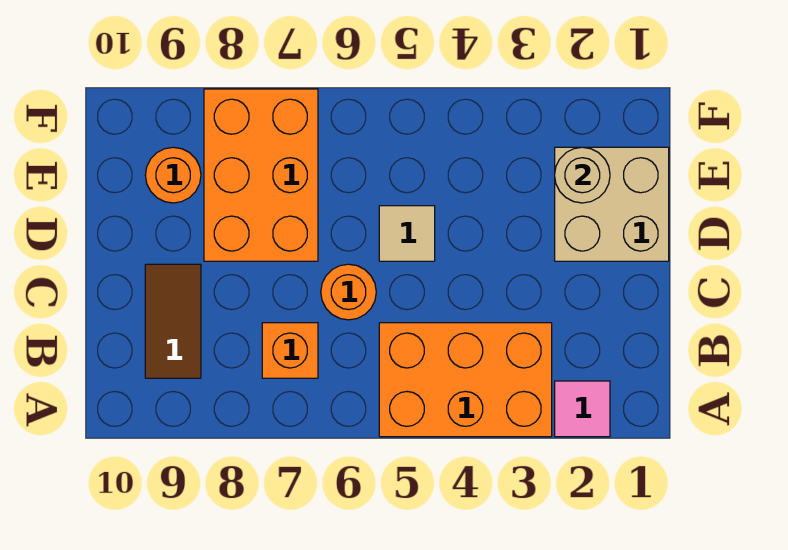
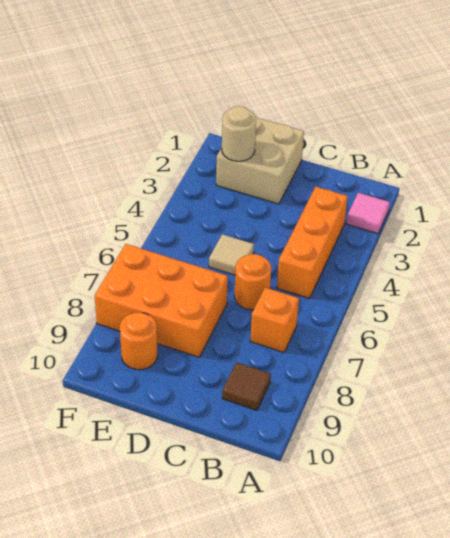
orange brick A3:B5 level 1 -> orange brick B3:B5 level 1
brown tile B9:C9 level 1 -> brown tile B9 level 1

